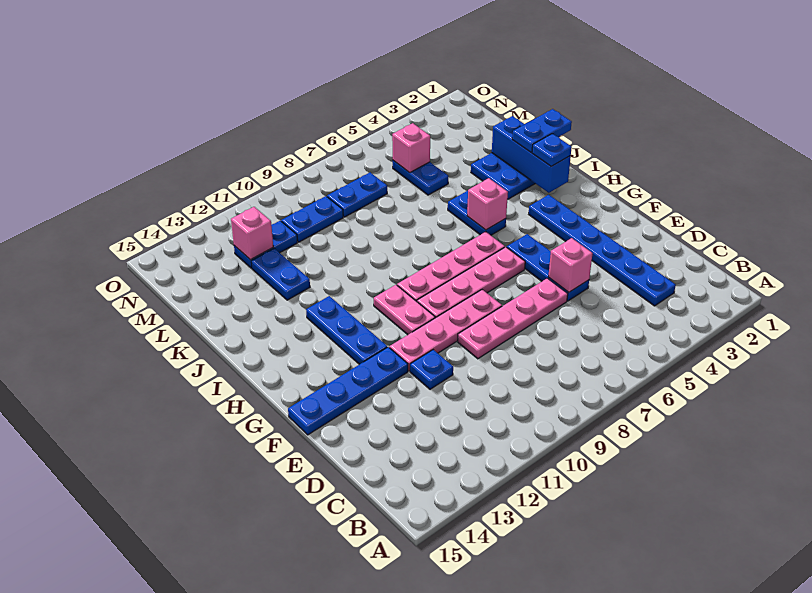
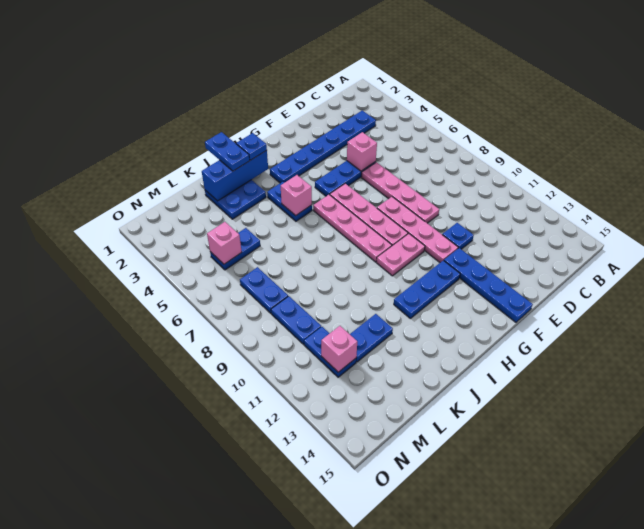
blue plate I5:J5 level 1 -> blue plate I4:I5 level 1

